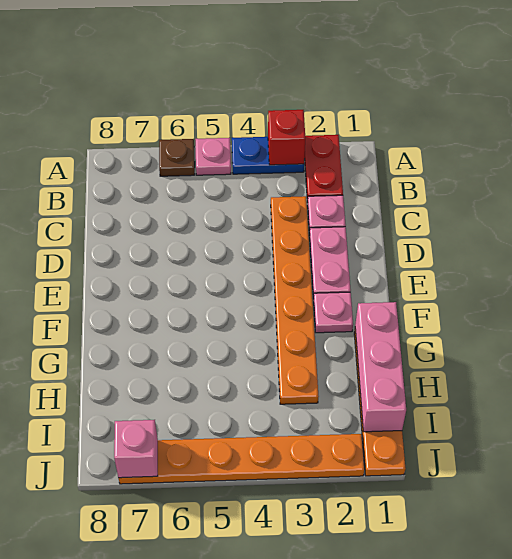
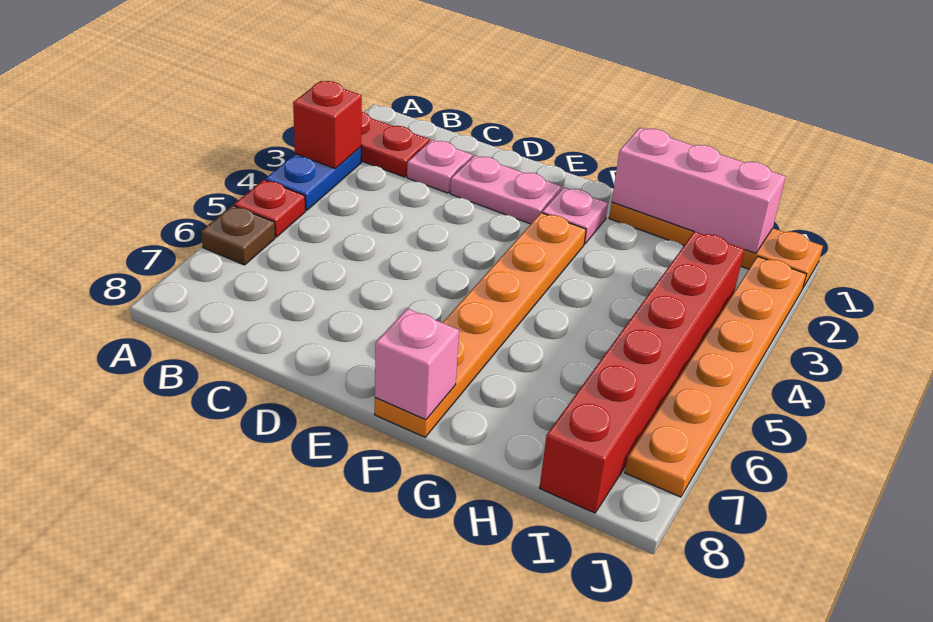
pink plate A5 level 1 -> red plate A5 level 1
orange plate C3:H3 level 1 -> orange plate F3:F8 level 1
none -> red brick I3:I8 level 1
pink brick J7 level 2 -> pink brick F8 level 2

